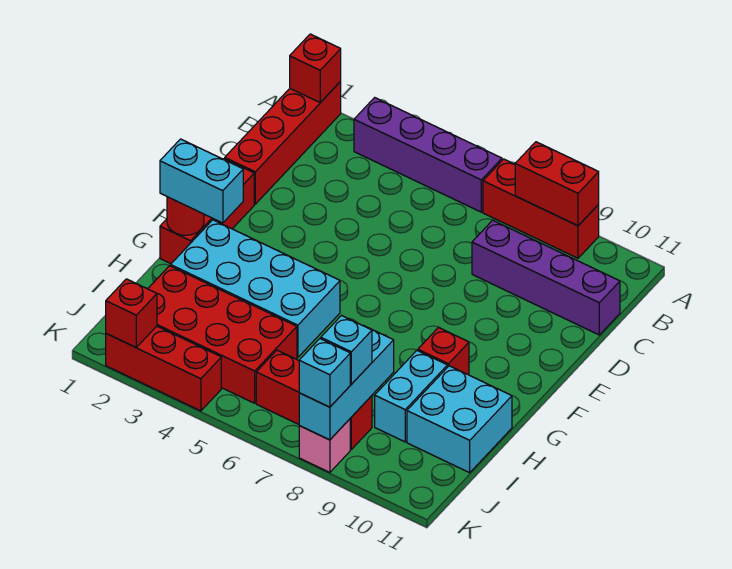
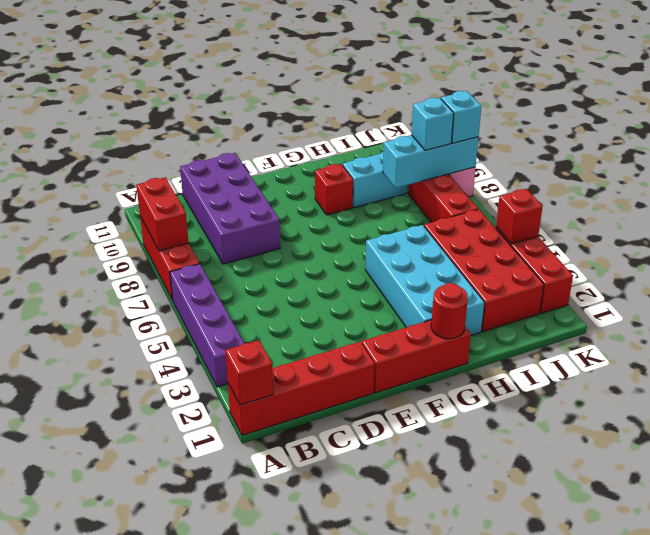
purple brick C8:C11 level 1 -> purple brick C8:D11 level 1
cyan brick G1:G2 level 3 -> none
cyan brick H10:I11 level 1 -> none
red brick K2 level 2 -> red brick K4 level 2

